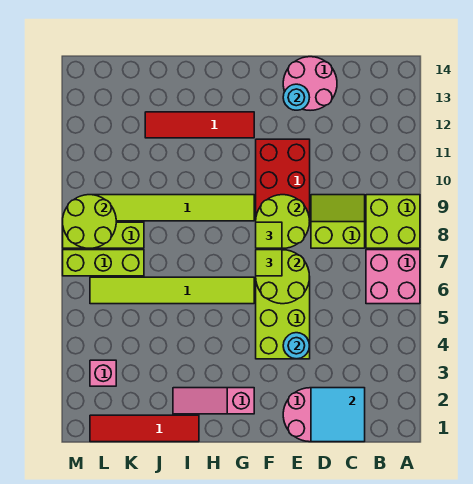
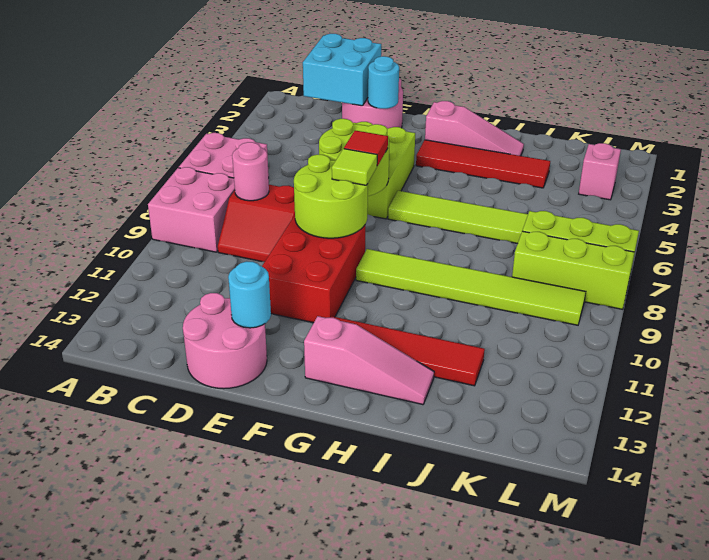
lime brick A8:B9 level 1 -> pink brick A8:B9 level 1
cyan tile C1:D2 level 2 -> cyan brick C1:D2 level 2
lime slope C8:D9 level 1 top 8 -> red slope C8:D9 level 1 top 8
none -> pink round brick C8 level 2
cyan round brick E4 level 2 -> cyan round brick E2 level 2
lime tile F7 level 3 -> red tile F7 level 3
none -> pink slope G13:I13 level 1 top G
red tile I1:L1 level 1 -> red tile G3:J3 level 1
lime round brick L8:M9 level 2 -> none

